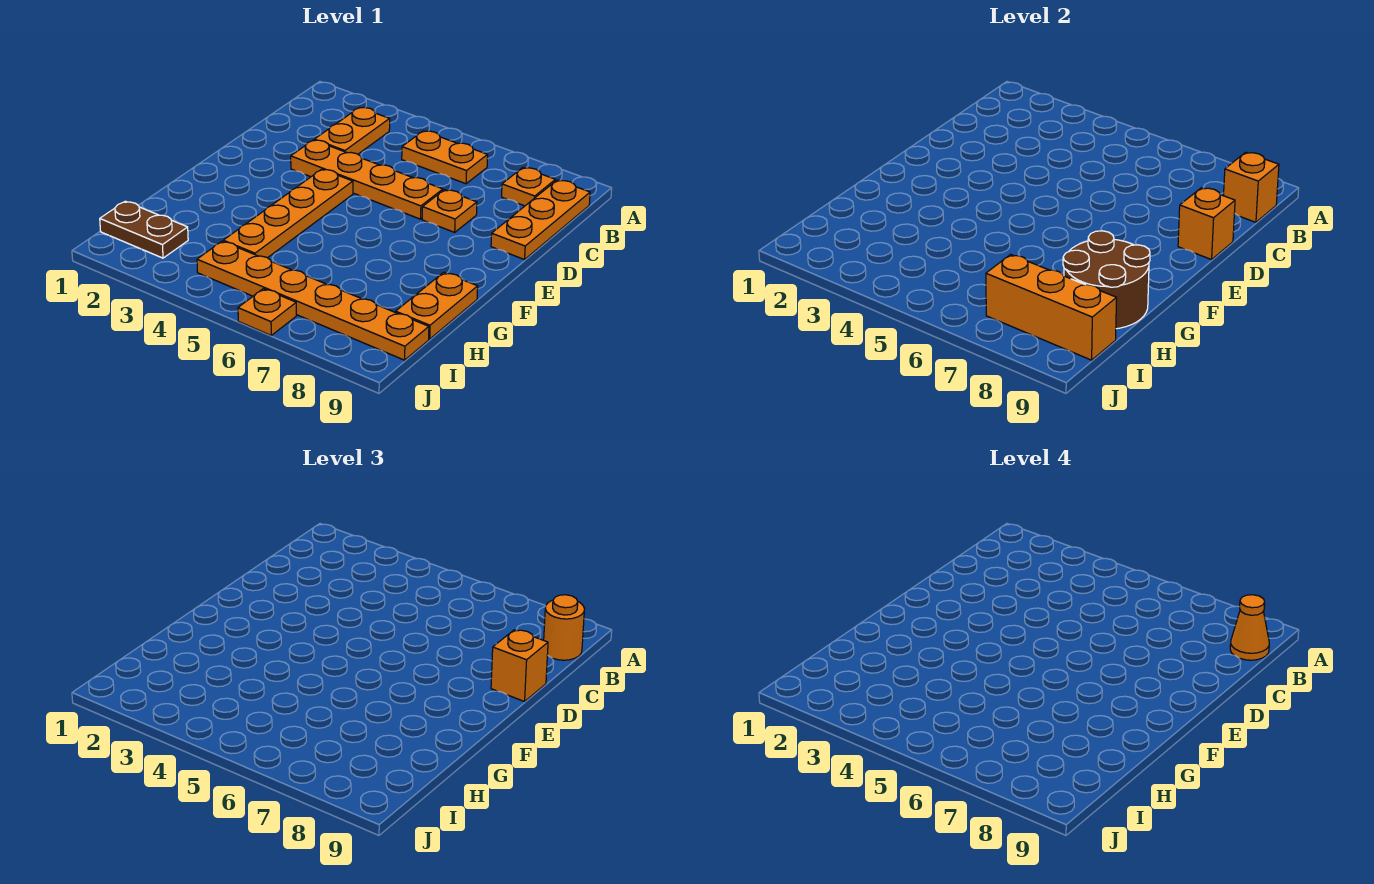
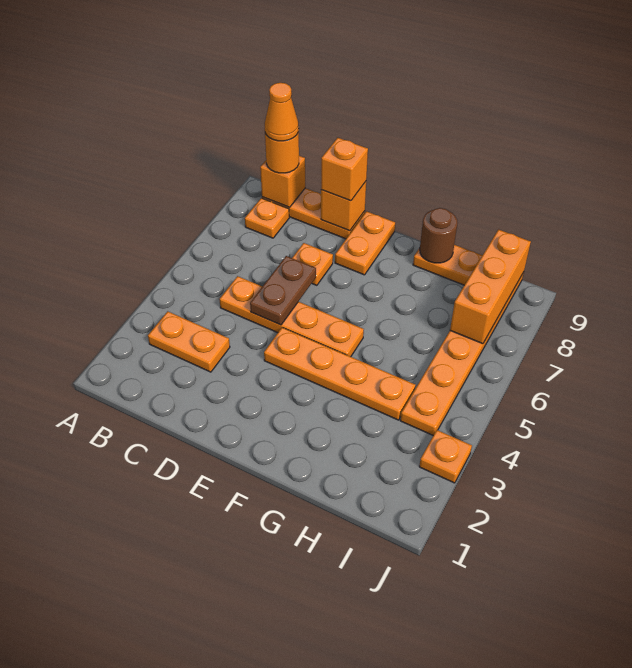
orange plate B5:B6 level 1 -> orange plate E8:E9 level 1
orange plate D3:D6 level 1 -> orange plate C5:F5 level 1
brown round brick G8:H9 level 2 -> brown round brick G9 level 2
brown plate I1:I2 level 1 -> brown plate D5:D6 level 2
orange plate J6 level 1 -> orange plate J3 level 1

